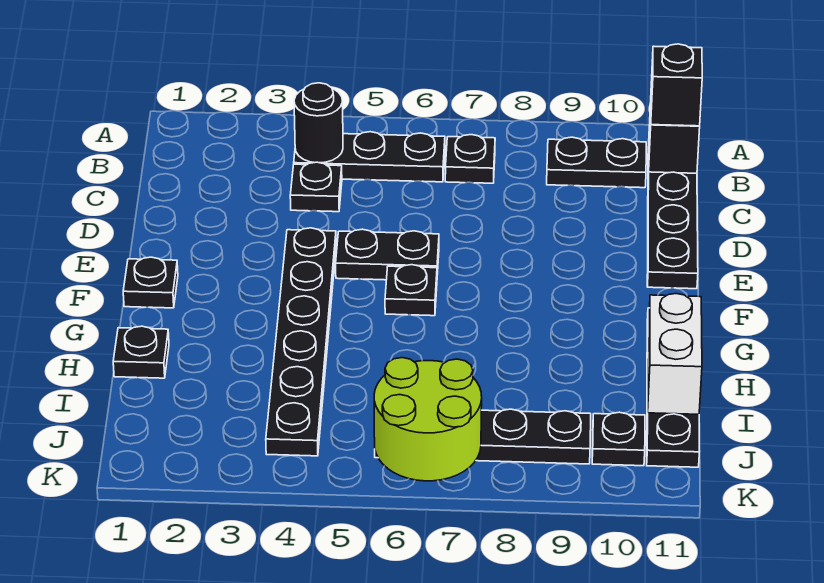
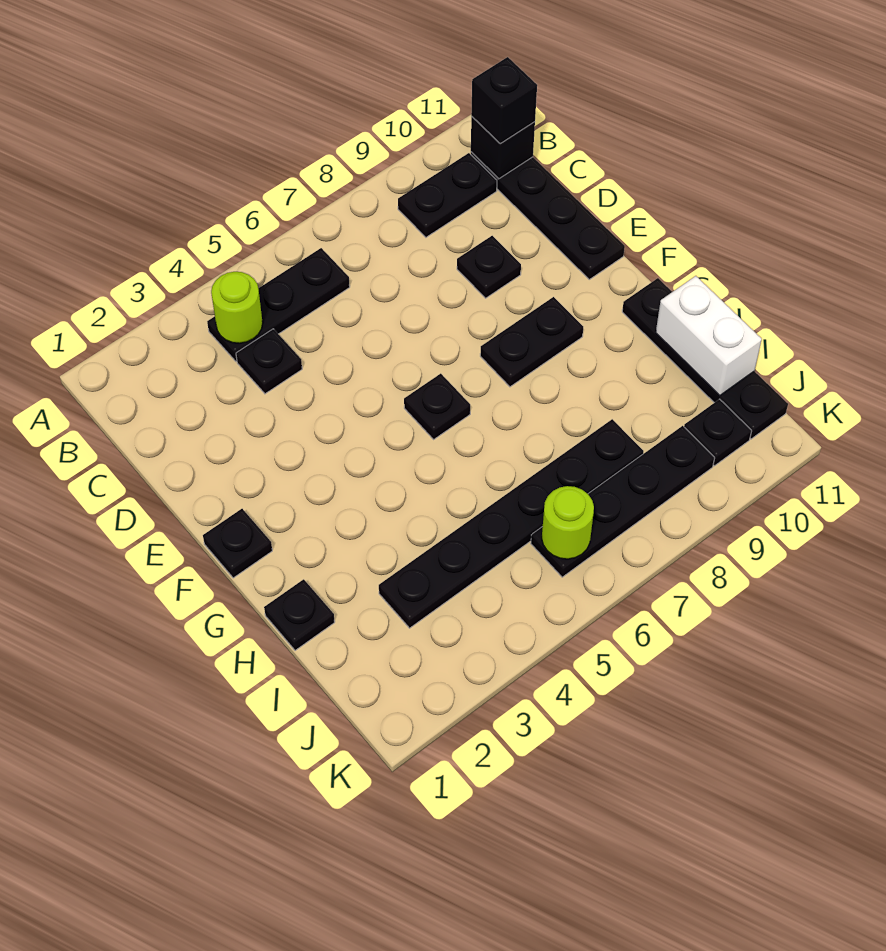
black round brick B4 level 2 -> lime round brick B4 level 2
black plate B7 level 1 -> black plate D9 level 1
black plate E4:J4 level 1 -> black plate I3:I8 level 1
black plate E5:E6 level 1 -> black plate F8:F9 level 1
lime round brick J6:K7 level 2 -> lime round brick J6 level 2

